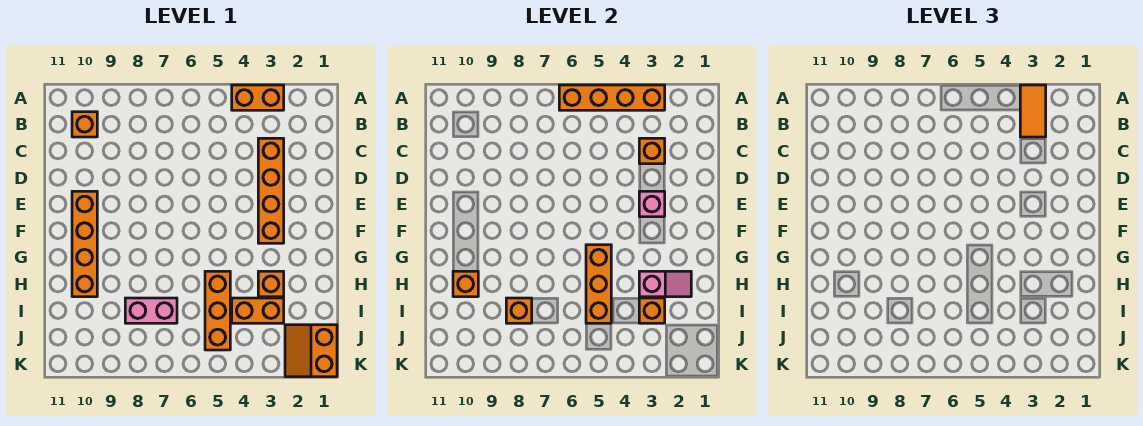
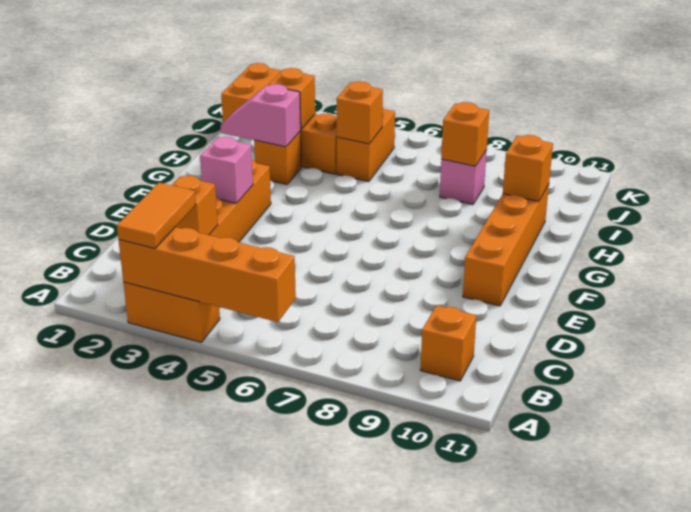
orange brick G5:I5 level 2 -> orange brick I5 level 2
orange brick H5:J5 level 1 -> orange brick I5:J5 level 1
pink brick I7:I8 level 1 -> pink brick I8 level 1

